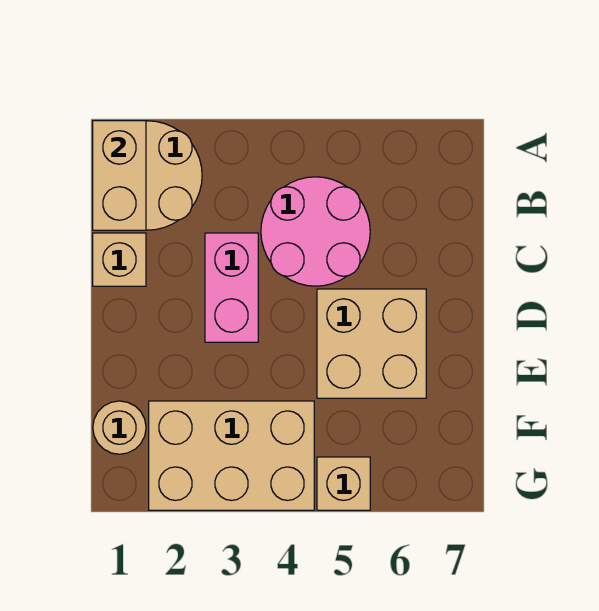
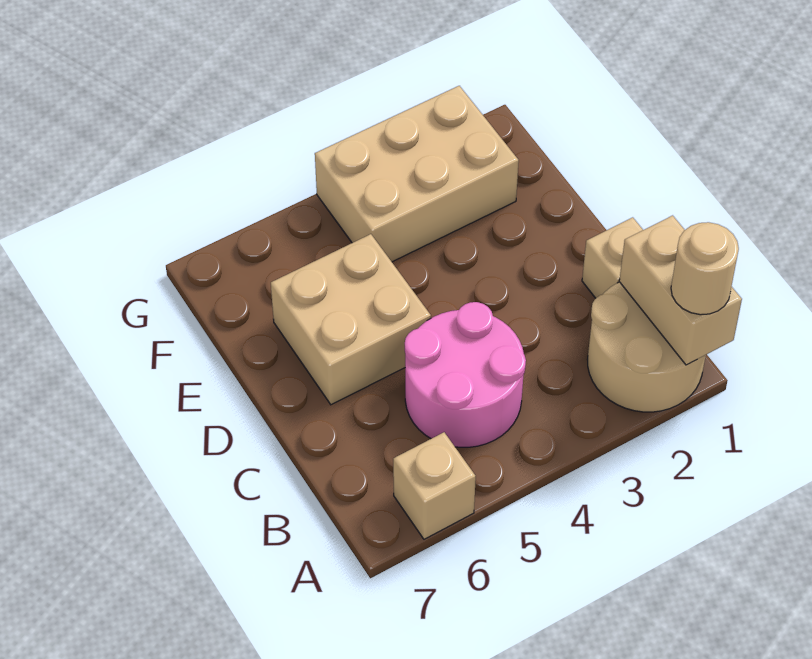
pink brick C3:D3 level 1 -> none
tan round brick F1 level 1 -> tan round brick A1 level 3
tan brick G5 level 1 -> tan brick A6 level 1

